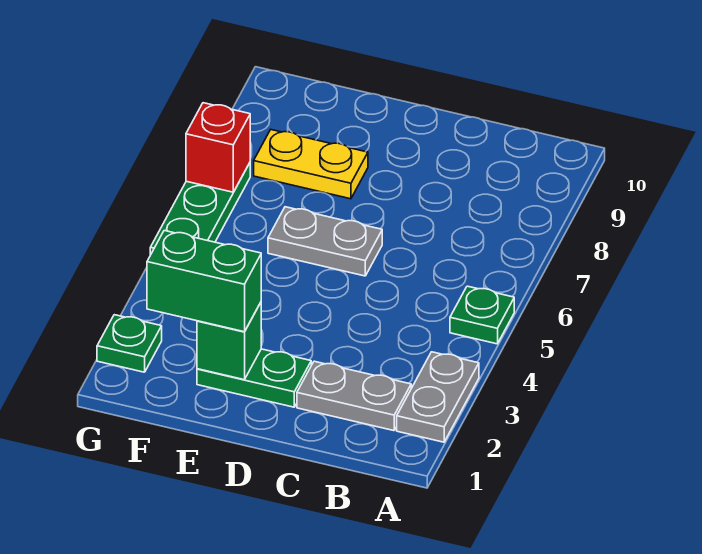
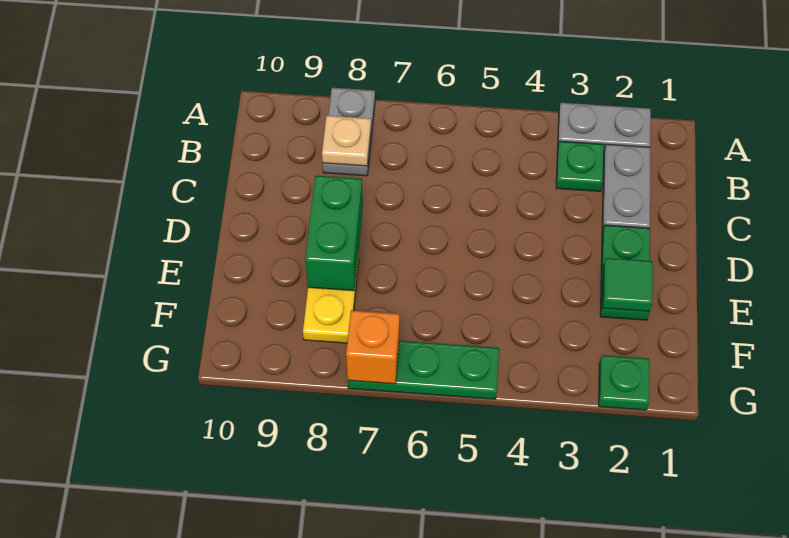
green plate A5 level 1 -> green plate B3 level 1
none -> tan plate B8 level 2
grey plate D6:E6 level 1 -> grey plate A8:B8 level 1
green brick E2 level 2 -> green tile E2 level 2
green brick E2:F2 level 3 -> green brick D8:E8 level 2
red brick G7 level 2 -> orange brick G7 level 2

